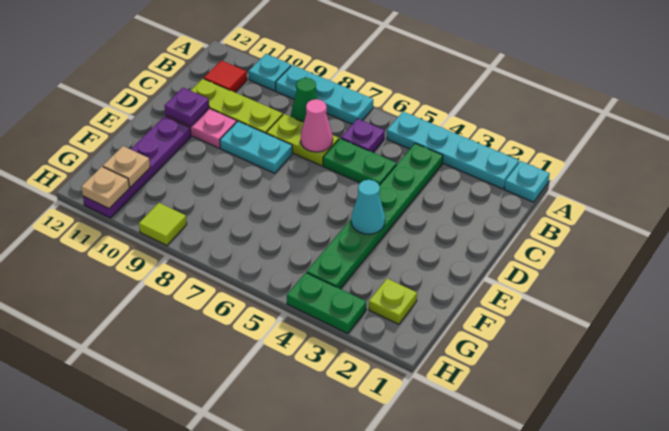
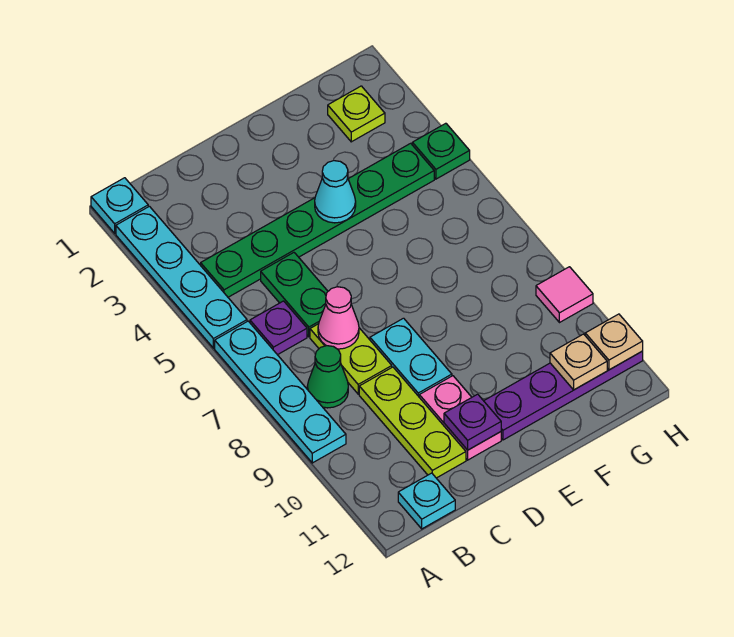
cyan plate A7:A9 level 1 -> cyan plate A6:A9 level 1
cyan plate A10 level 1 -> cyan plate B12 level 1
red tile B11 level 1 -> none
green plate H3:H4 level 1 -> green plate H4 level 1
lime tile H9 level 1 -> pink tile H9 level 1

